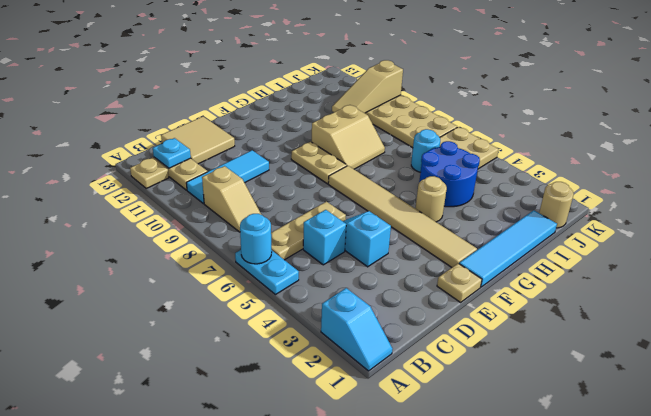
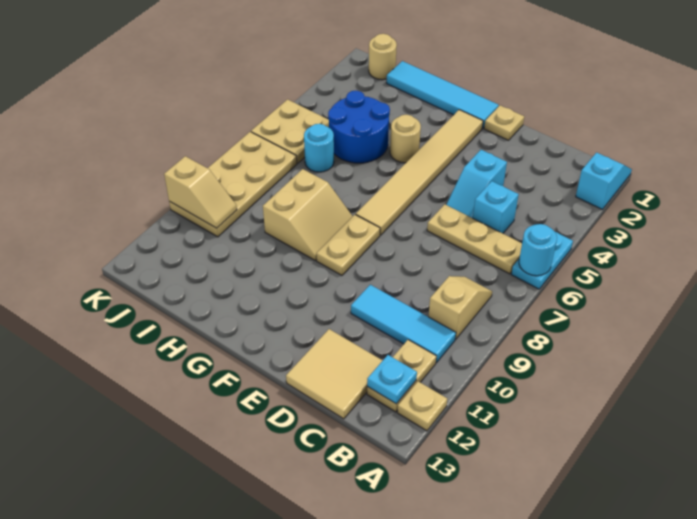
tan slope G8:H9 level 1 top 9 -> tan slope G8:H9 level 1 top H
tan slope I10:K10 level 2 top K -> tan slope J10:K10 level 2 top K

